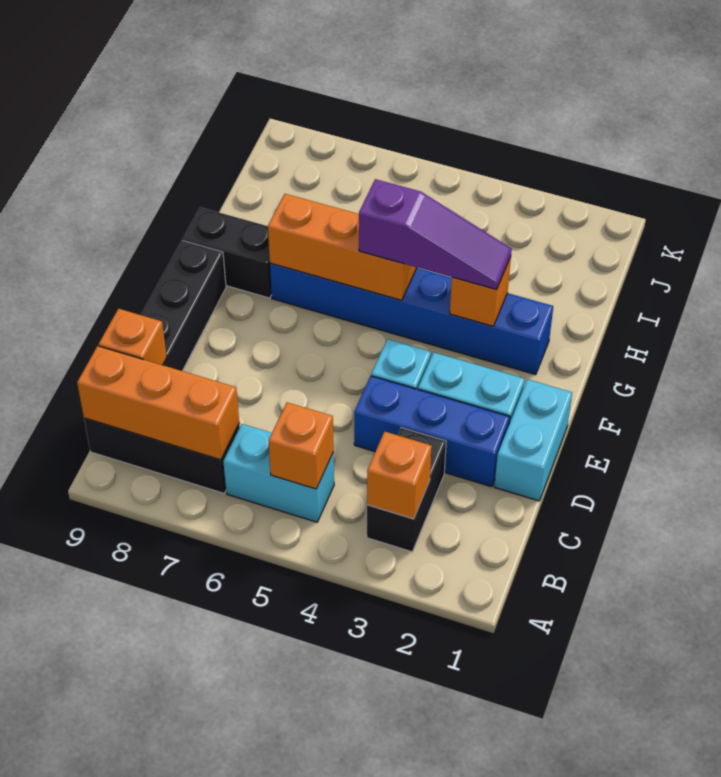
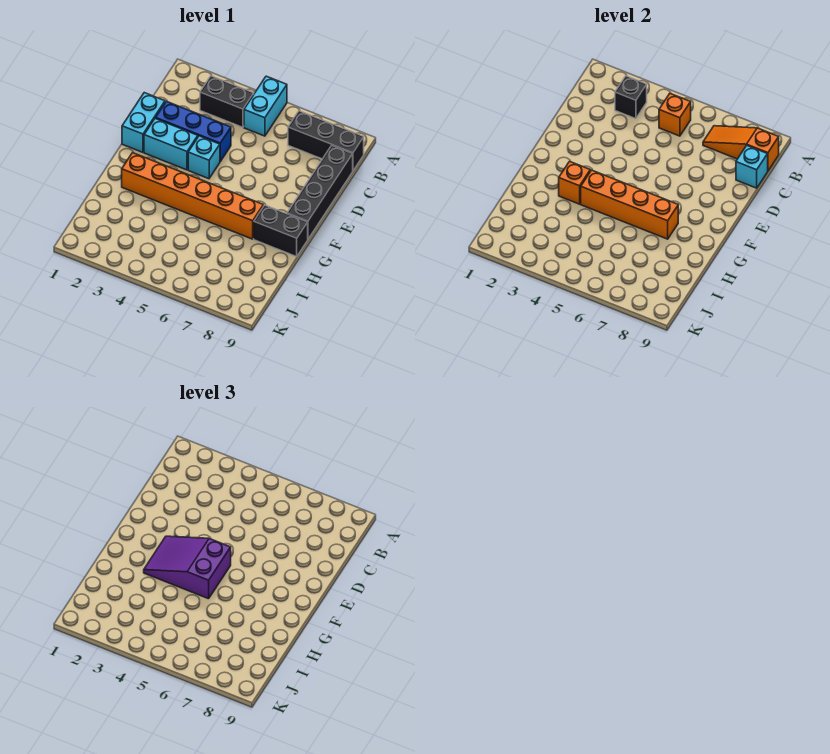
black brick B3:C3 level 1 -> black brick B3:B4 level 1
orange brick B3 level 2 -> black brick B3 level 2
cyan brick B5:B6 level 1 -> cyan brick A5:B5 level 1
orange brick B7:B9 level 2 -> orange slope B7:B9 level 2 top 9
orange brick C9 level 2 -> cyan brick C9 level 2
blue brick G2:G7 level 1 -> orange brick G2:G7 level 1
purple slope G3:G5 level 3 top 5 -> purple slope F3:G5 level 3 top 5
orange brick G5:G7 level 2 -> orange brick G4:G7 level 2

